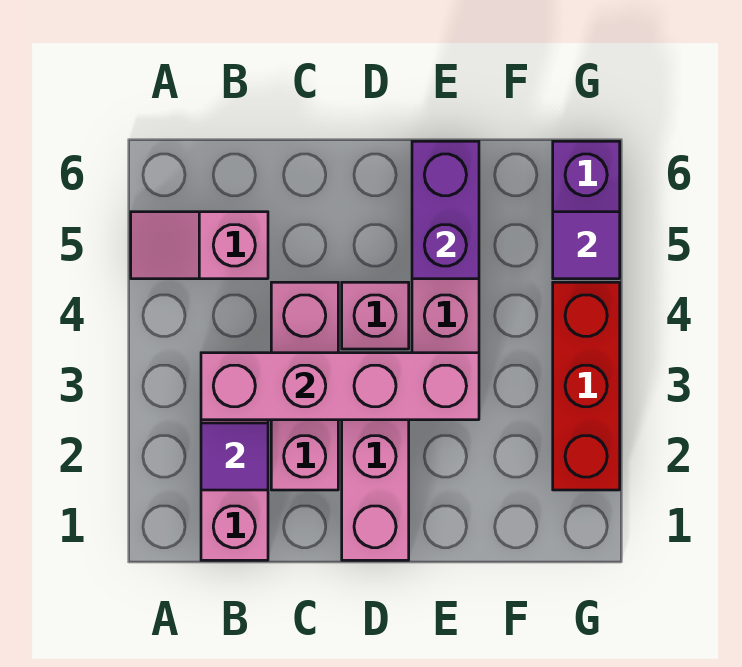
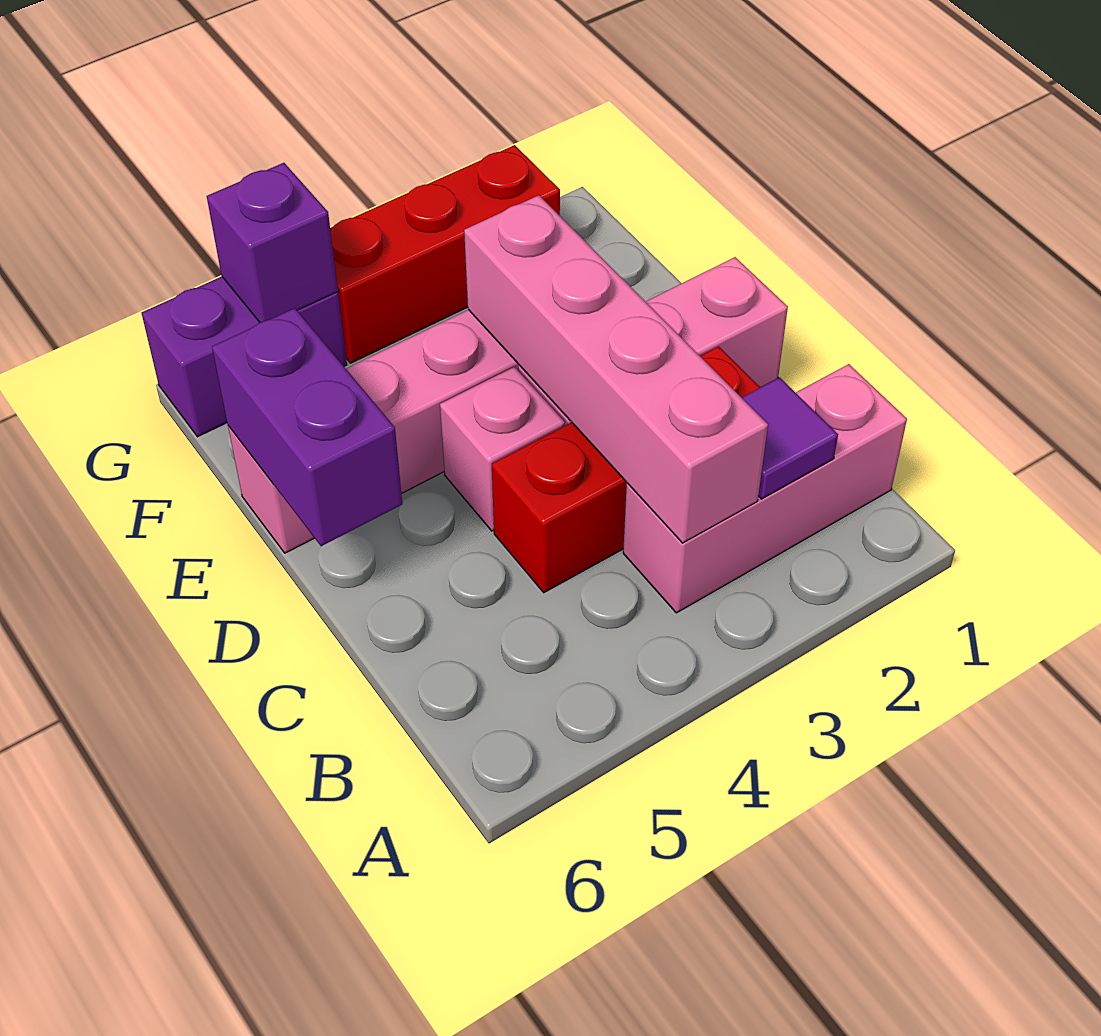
pink slope A5:B5 level 1 top B -> none
pink brick C2:C4 level 1 -> red brick C2:C4 level 1
purple brick E5:E6 level 2 -> purple brick D6:E6 level 2
purple tile G5 level 2 -> purple brick G5 level 2

